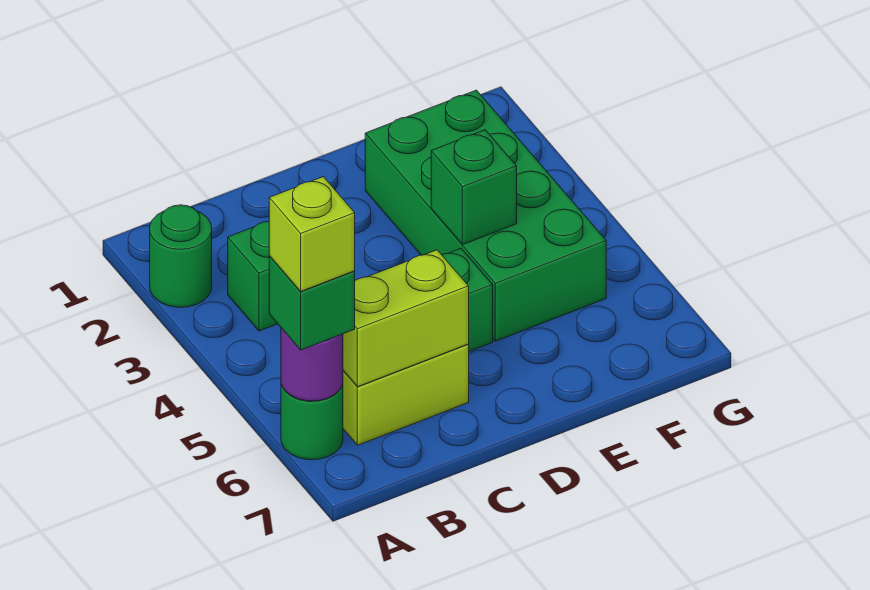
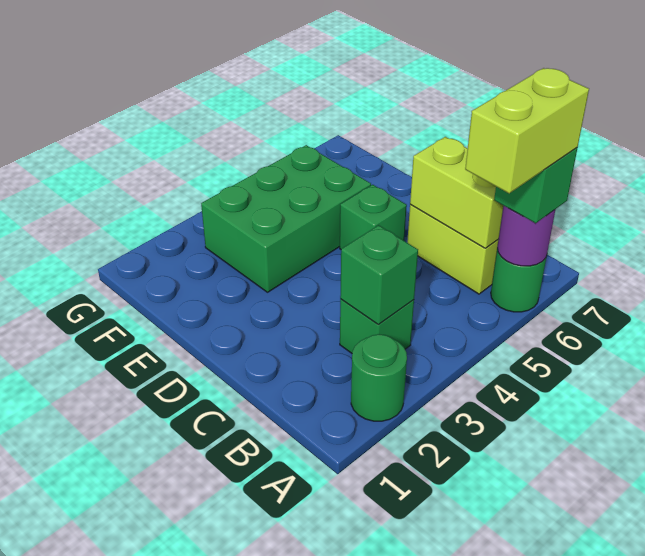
lime brick A6 level 4 -> lime brick A5:A6 level 4
green brick E2:F5 level 1 -> green brick E3:F5 level 1
green brick E4 level 2 -> green brick B3 level 2

